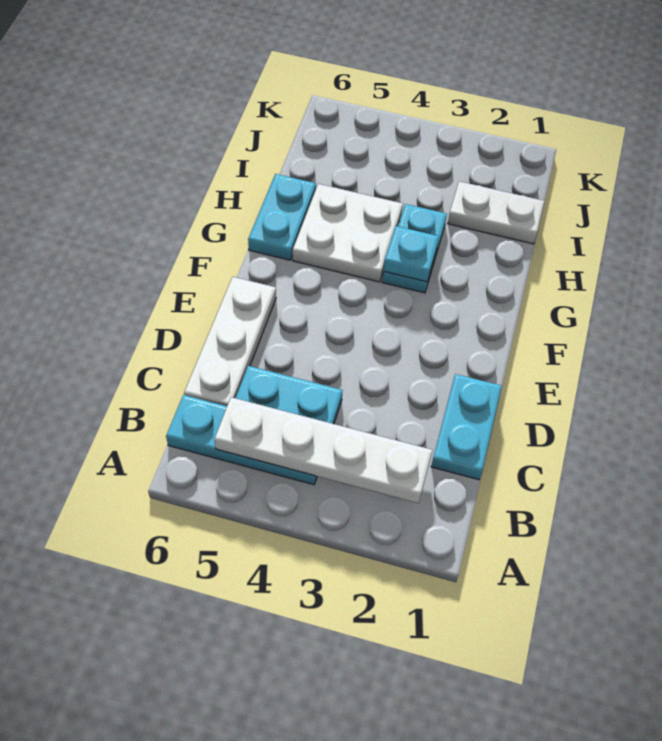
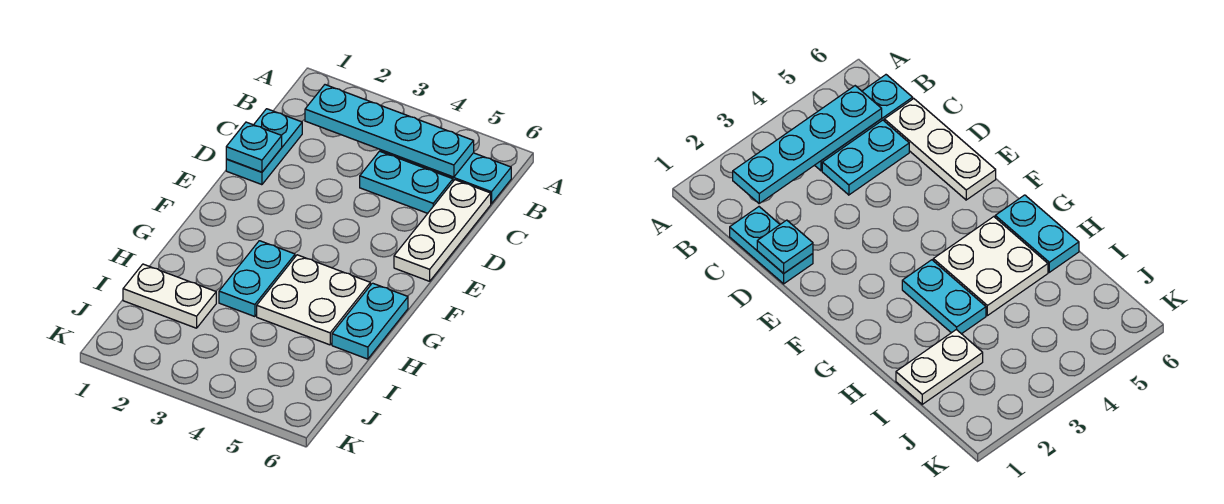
white plate B2:B5 level 2 -> cyan plate B2:B5 level 2
cyan plate G3 level 2 -> cyan plate D1 level 2

